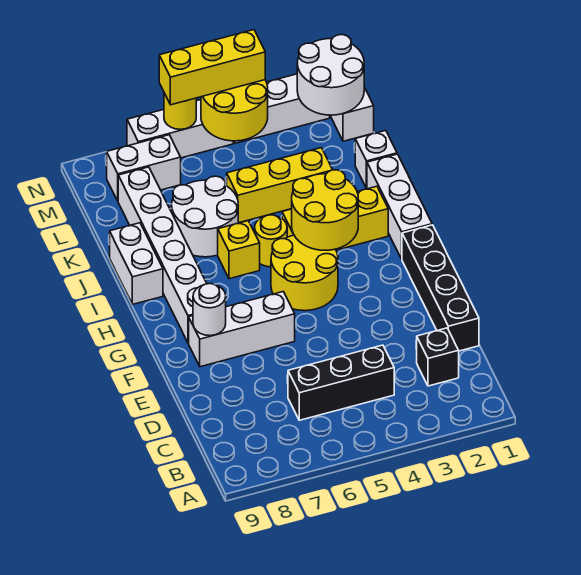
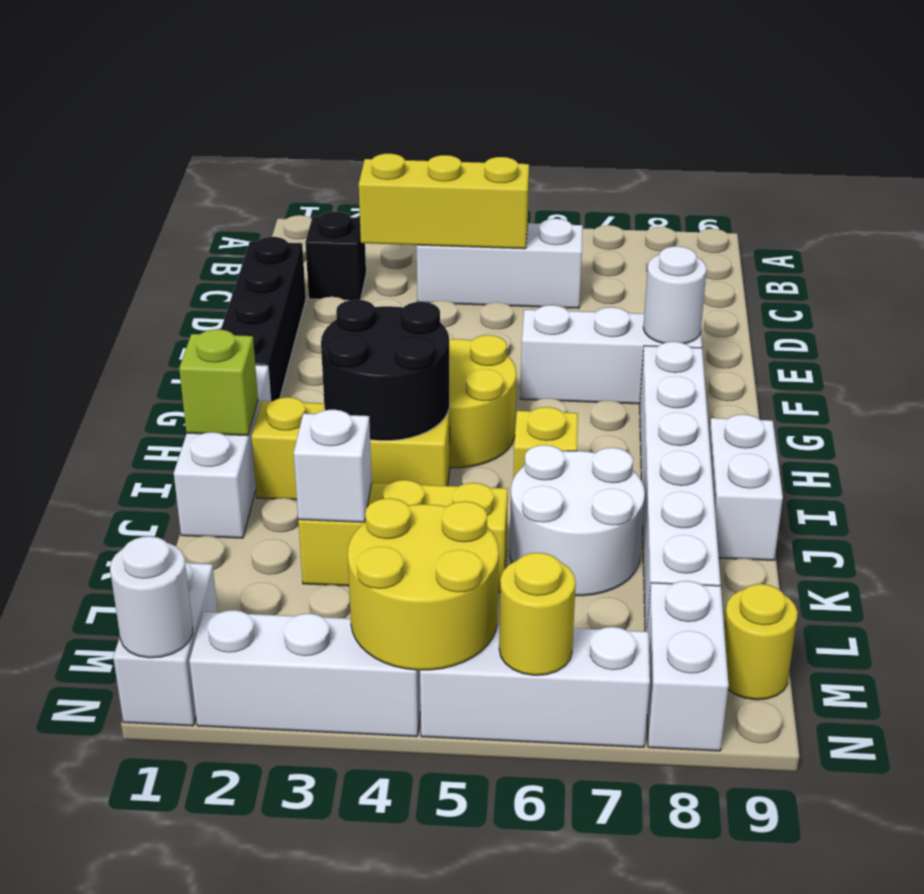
black brick C4:C6 level 1 -> white brick C4:C6 level 1
yellow round brick H3:I4 level 2 -> black round brick H3:I4 level 2
none -> lime brick I1 level 2
yellow round brick I5 level 1 -> yellow round brick M9 level 1
white brick K1 level 1 -> white brick K3 level 2
white round brick M1:N2 level 2 -> white round brick N1 level 2
white brick M7:M8 level 1 -> white brick M8:N8 level 1
yellow brick N4:N6 level 3 -> yellow brick C3:C5 level 2

